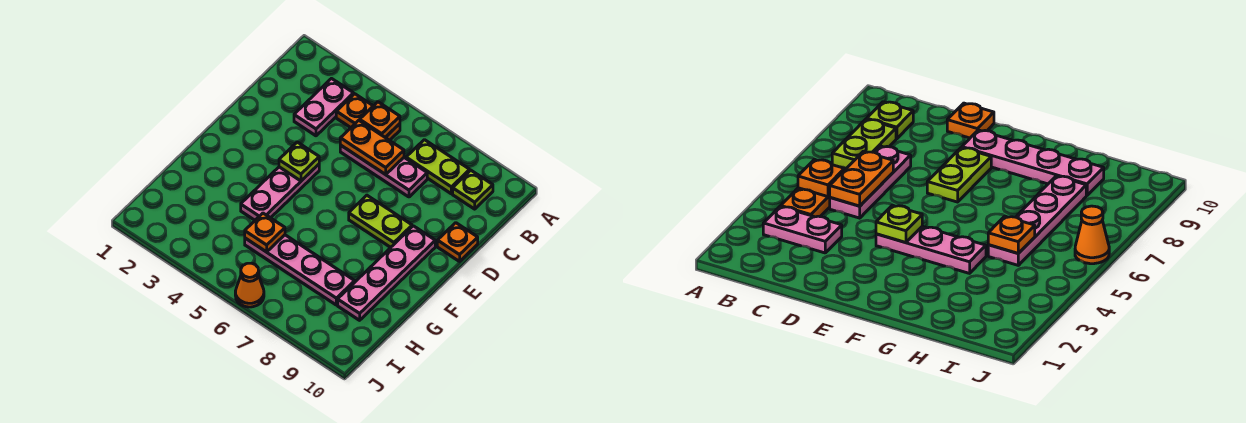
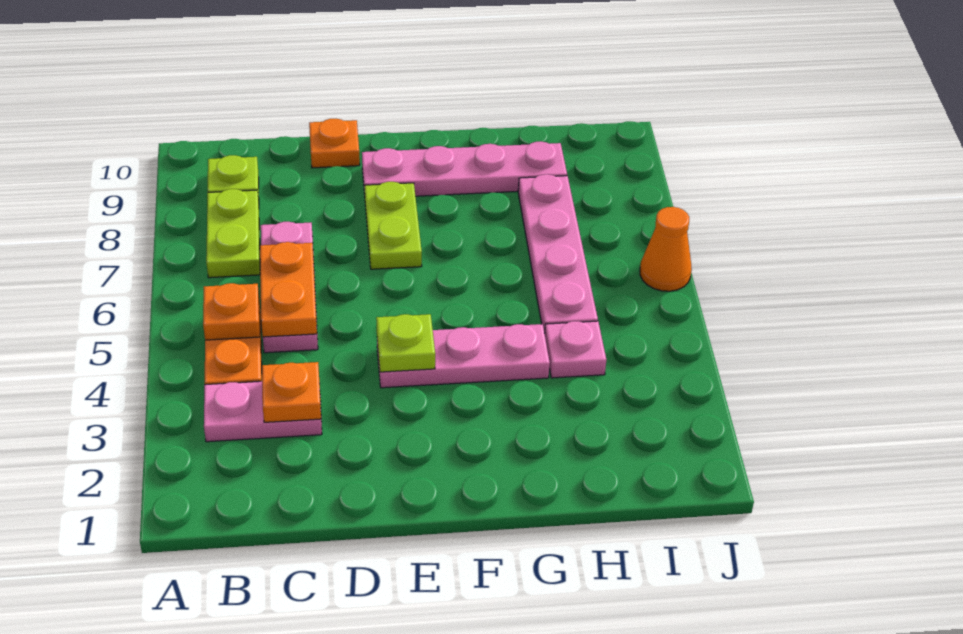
none -> pink plate H4 level 1
orange plate H5 level 2 -> orange plate C3 level 2

